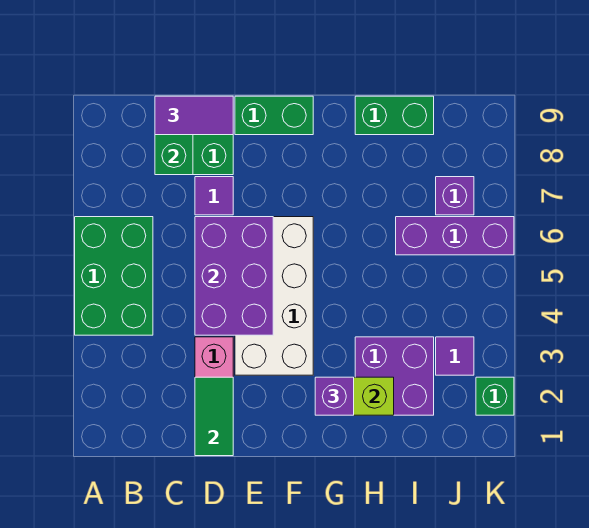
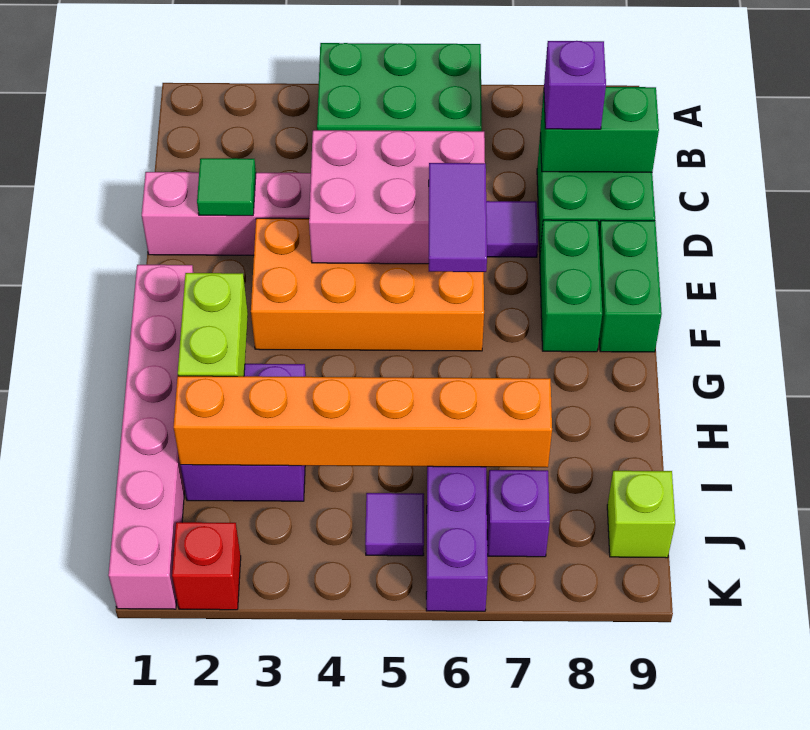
purple tile C9:D9 level 3 -> purple tile E6:F6 level 3
green tile D1:D2 level 2 -> green tile D2 level 2
purple brick D4:E6 level 2 -> pink brick D4:E6 level 2
white brick E3:F6 level 1 -> orange brick E3:F6 level 1
none -> pink brick F1:K1 level 1
purple brick G2 level 3 -> purple brick C8 level 3
green brick H9:I9 level 1 -> green brick E8:F8 level 1
none -> orange brick I2:I7 level 2
purple tile J3 level 1 -> purple tile J5 level 1
none -> lime brick J9 level 1
green brick K2 level 1 -> red brick K2 level 1

